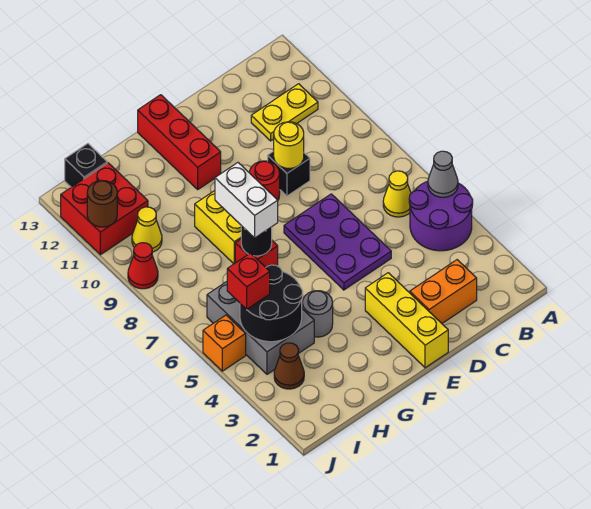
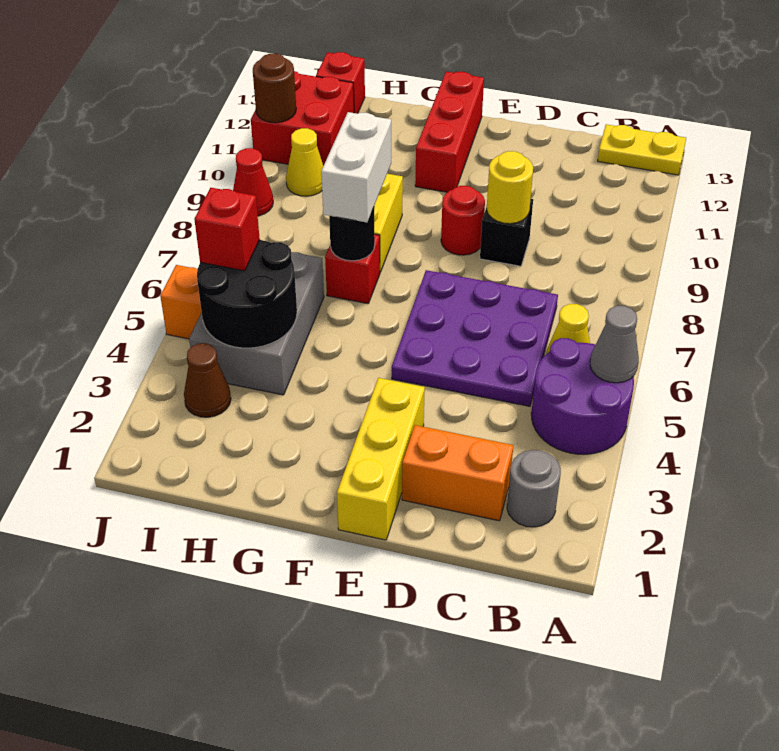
yellow plate B11:C11 level 1 -> yellow plate A13:B13 level 1
purple plate D5:E7 level 1 -> purple plate C5:E7 level 1
grey round brick G4 level 1 -> grey round brick B2 level 1
black brick I13 level 1 -> red brick I13 level 1

